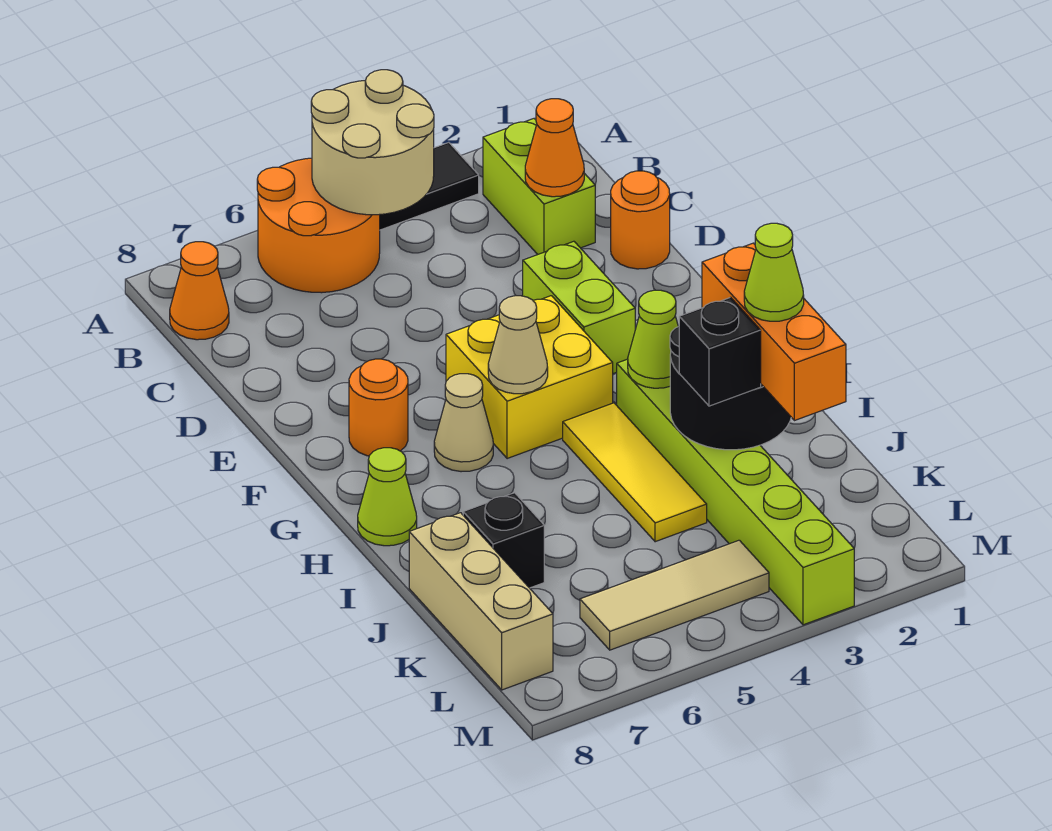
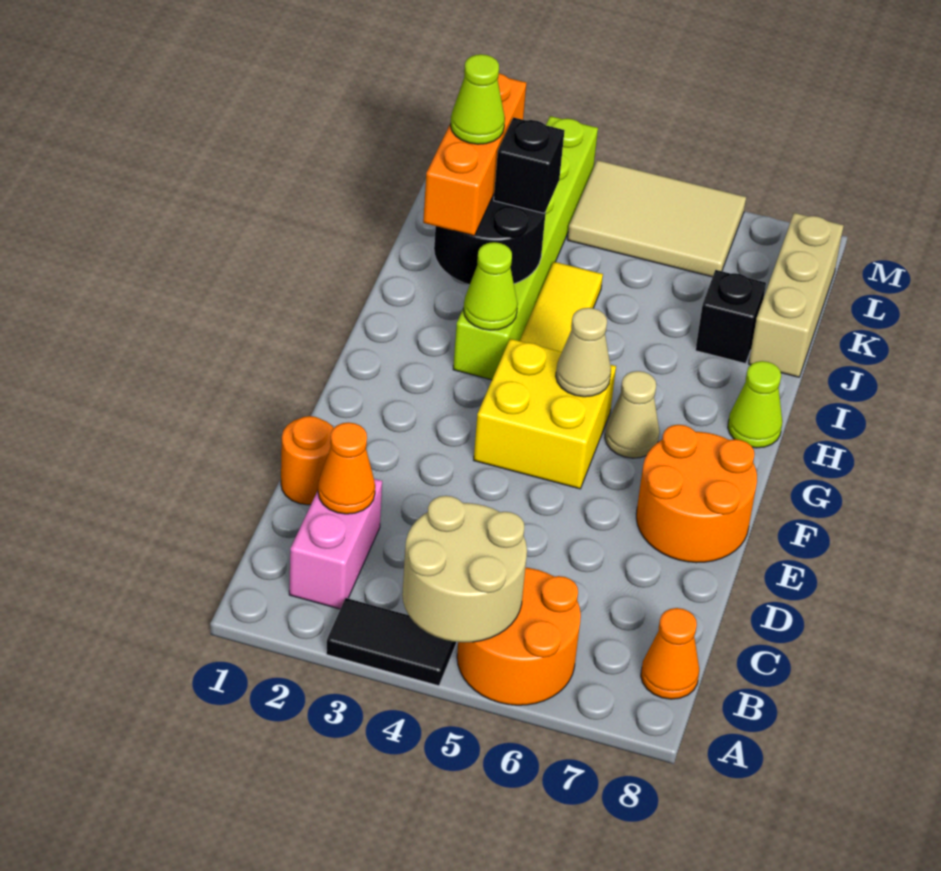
lime brick B2:C2 level 1 -> pink brick B2:C2 level 1
lime brick E3:F3 level 1 -> none
orange round brick F7 level 1 -> orange round brick E7:F8 level 1
tan tile L4:L6 level 1 -> tan tile L4:M6 level 1

